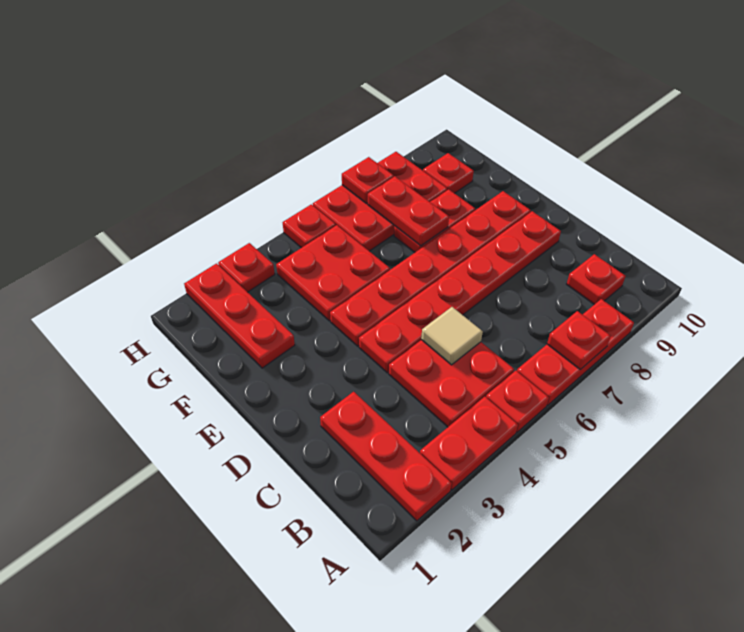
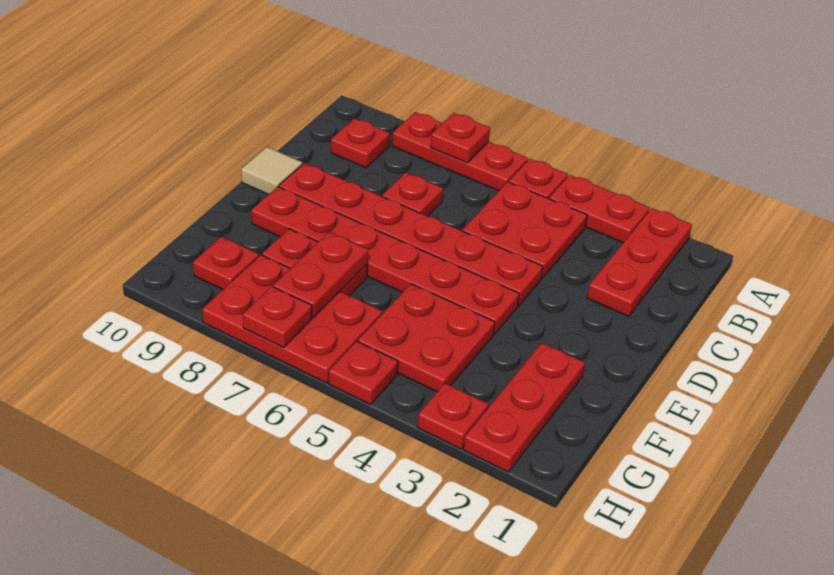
tan tile C5 level 2 -> tan tile D10 level 1
none -> red plate C7 level 1

